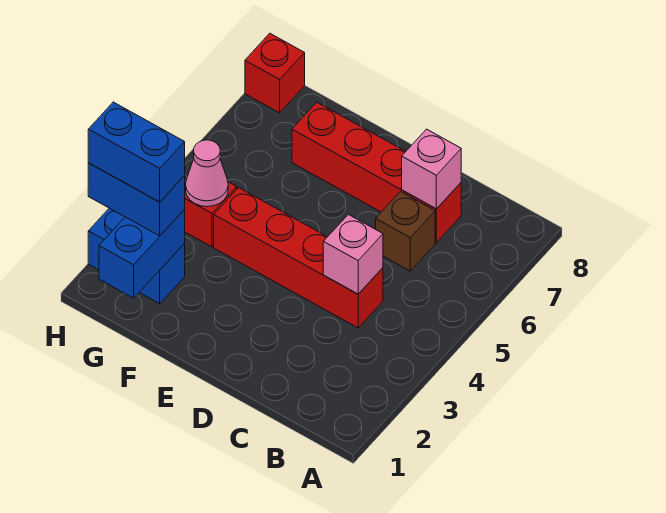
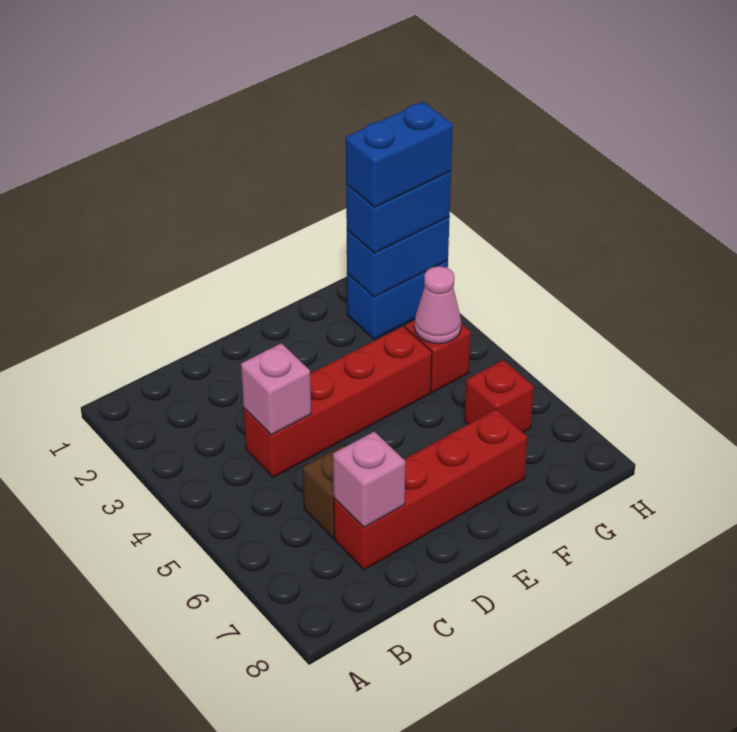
blue brick G1:G2 level 2 -> blue brick G2:H2 level 2
red brick H8 level 1 -> red brick G6 level 1

